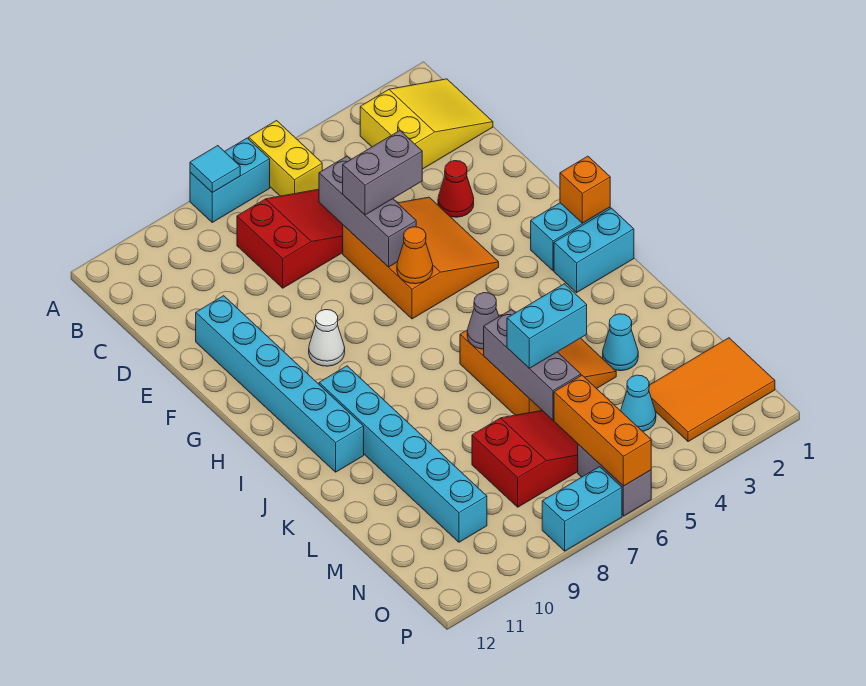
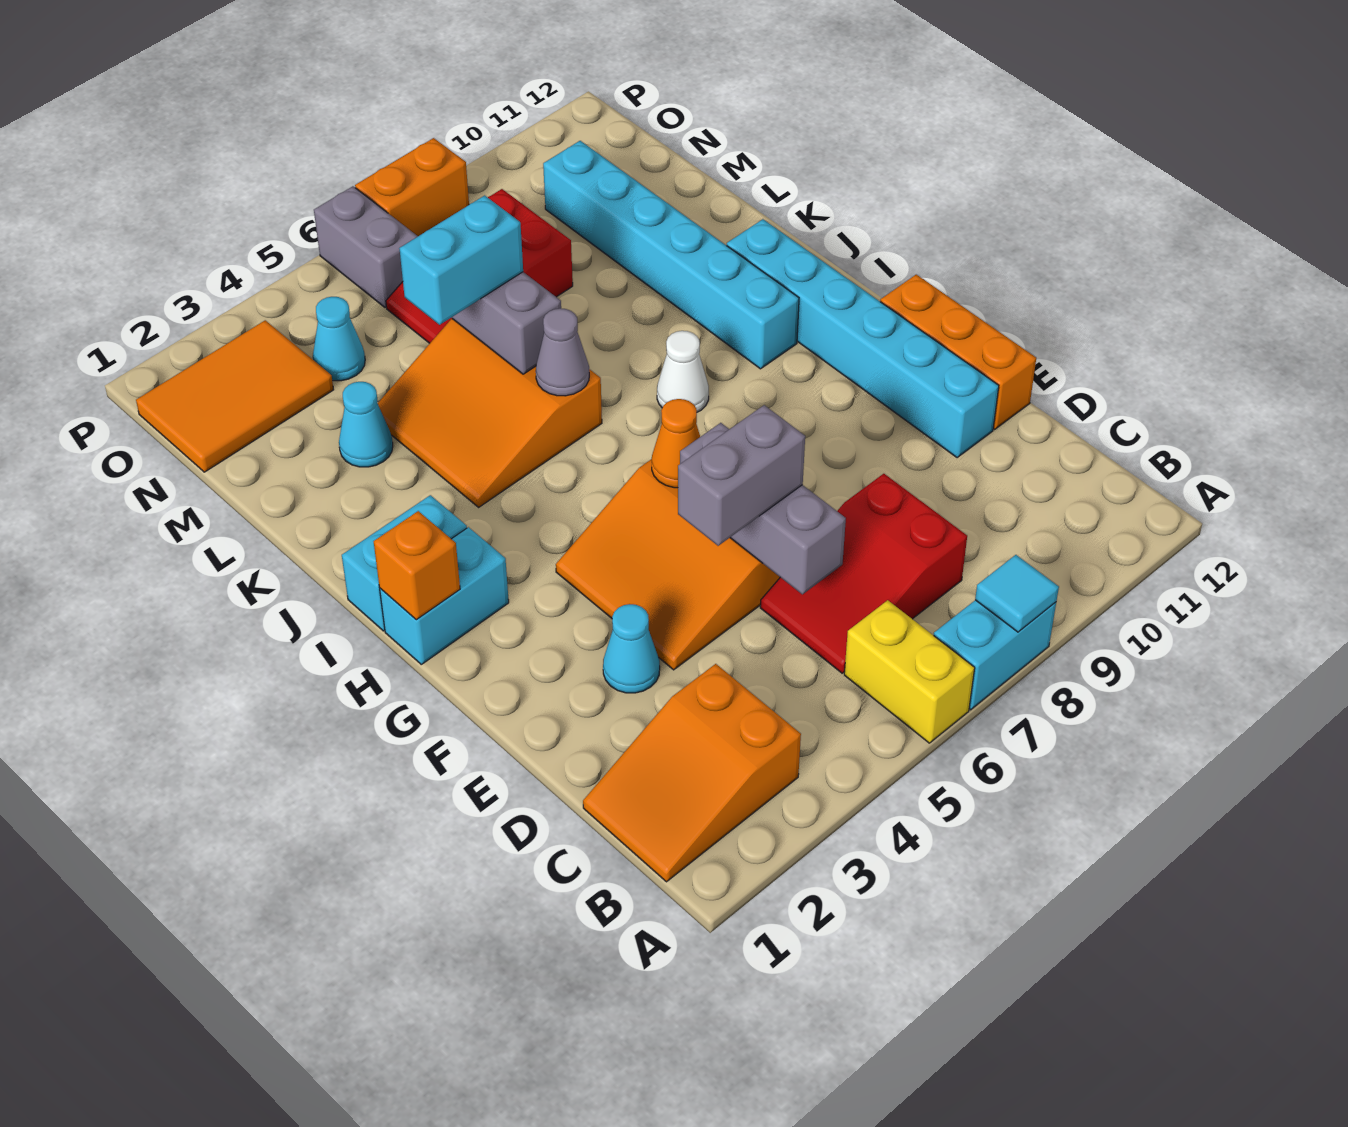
yellow slope B1:C3 level 1 top 3 -> orange slope B1:C3 level 1 top 3
red cone E3 level 1 -> cyan cone E3 level 1
white cone G9 level 1 -> white cone I8 level 1
orange brick N6:P6 level 2 -> orange brick E12:G12 level 1
cyan brick P7:P8 level 1 -> orange brick P7:P8 level 1

